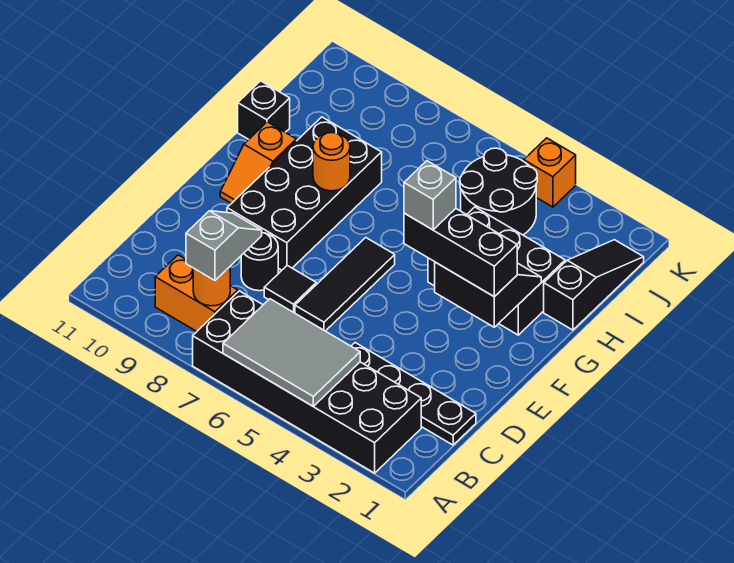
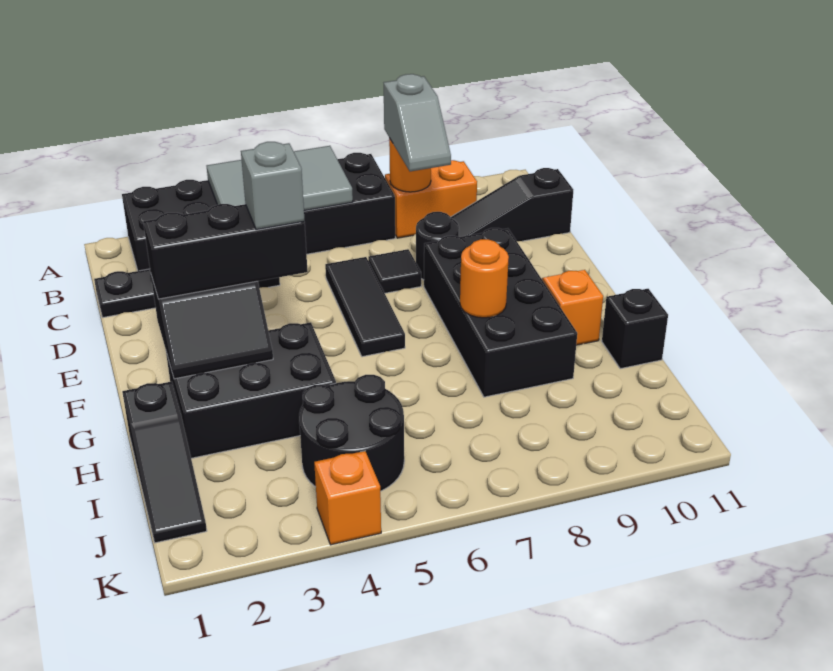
none -> black slope C9:C11 level 1 top 11

